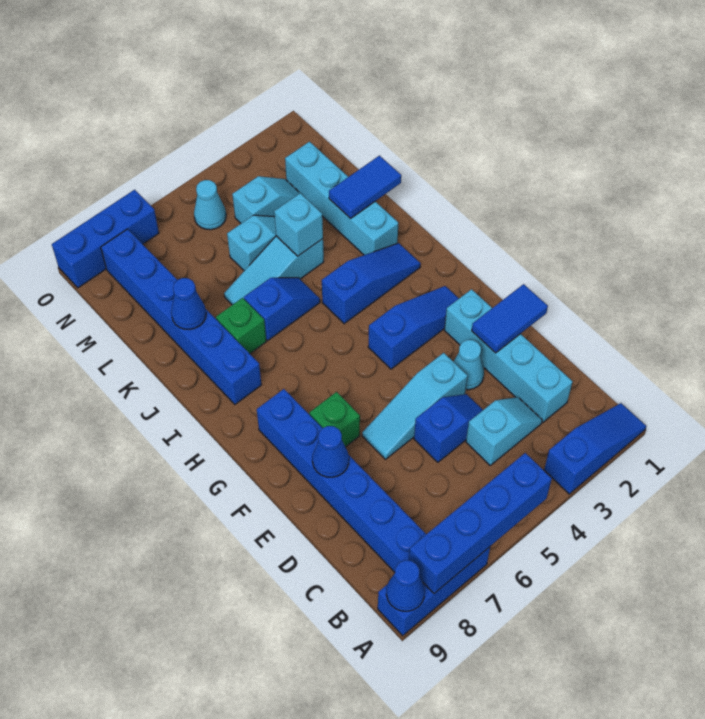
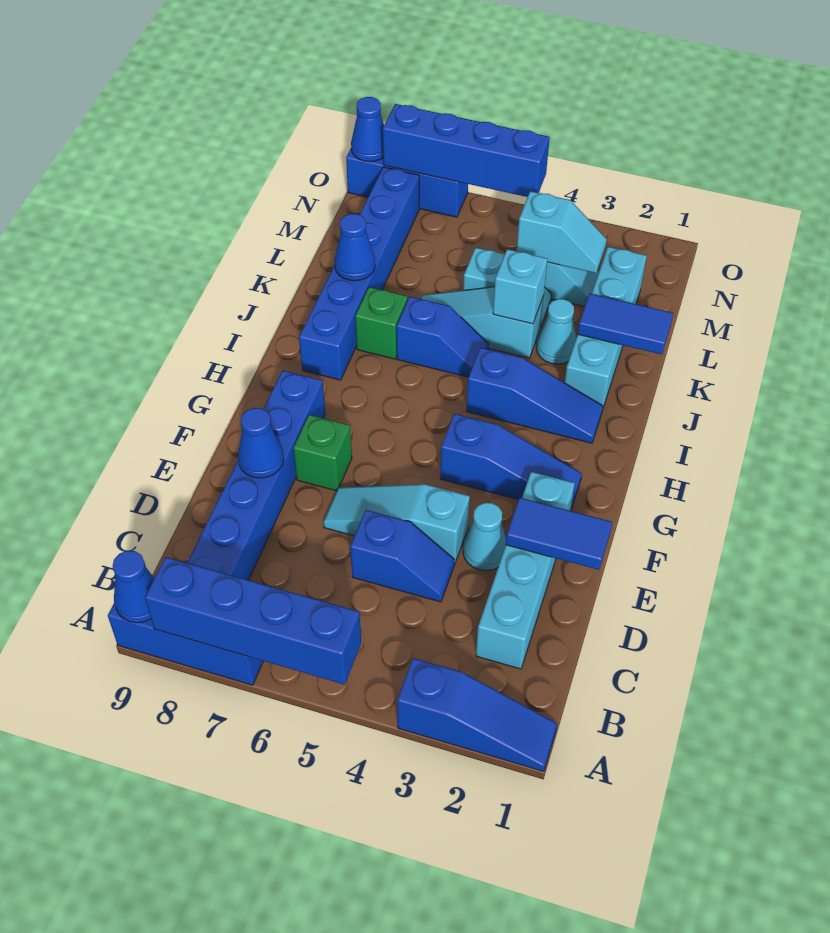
cyan slope C3:C4 level 1 top 4 -> cyan slope M3:M4 level 2 top 4
cyan cone N5 level 1 -> cyan cone K3 level 1
none -> blue brick O5:O8 level 2
none -> blue cone O9 level 2

